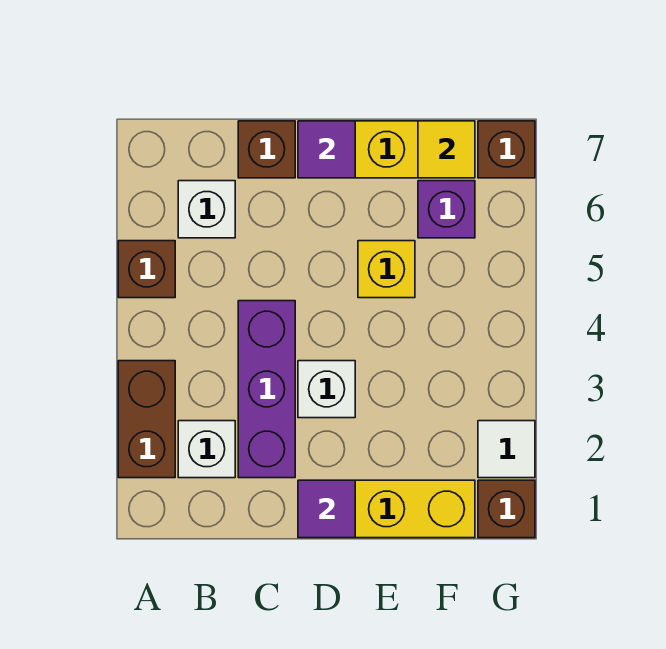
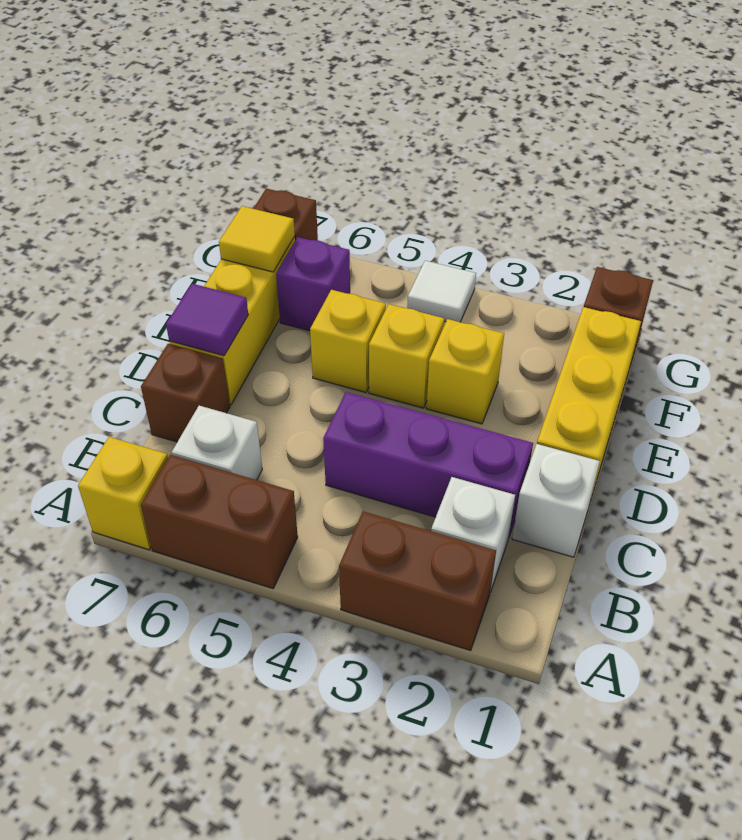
brown brick A5 level 1 -> brown brick A5:A6 level 1
none -> yellow brick A7 level 1
purple tile D1 level 2 -> none
white brick D3 level 1 -> white brick C1 level 1
none -> yellow brick E3 level 1
none -> yellow brick E4 level 1
white tile G2 level 1 -> white tile G4 level 1

